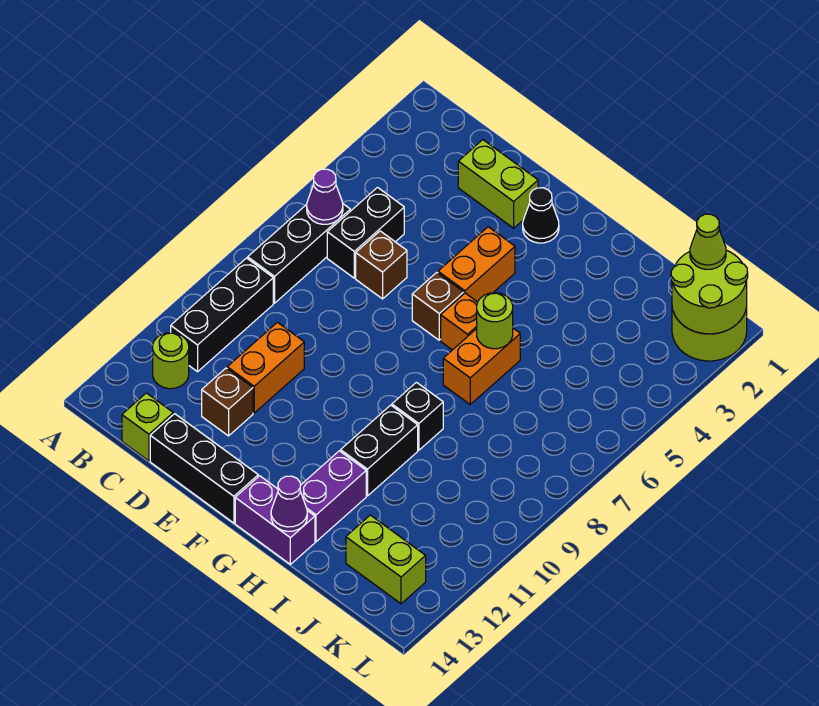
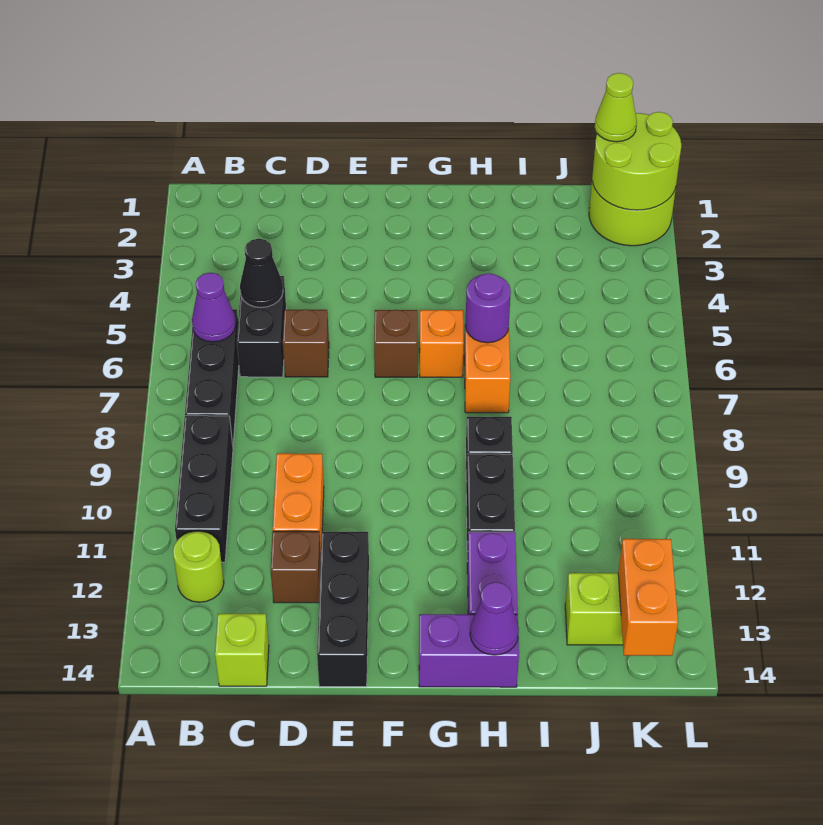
lime brick D2:E2 level 1 -> none
black brick D14:F14 level 1 -> black brick E12:E14 level 1
black cone F2 level 1 -> black cone C5 level 2
orange brick F4:F5 level 1 -> orange brick K13:K14 level 2
lime round brick H6 level 2 -> purple round brick H6 level 2

